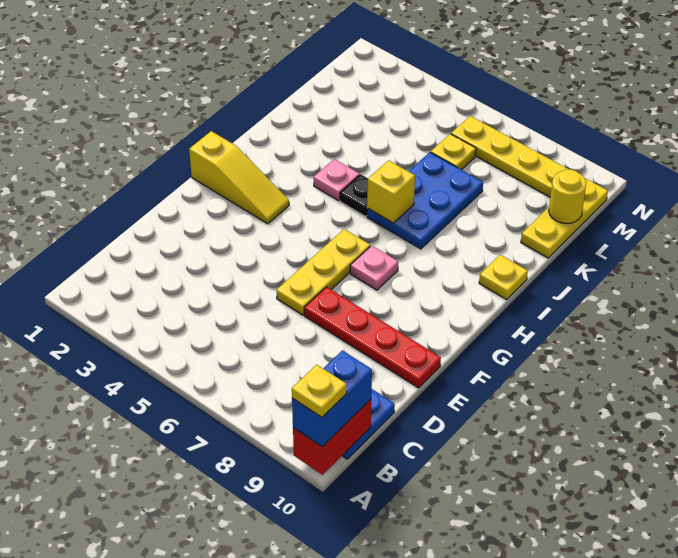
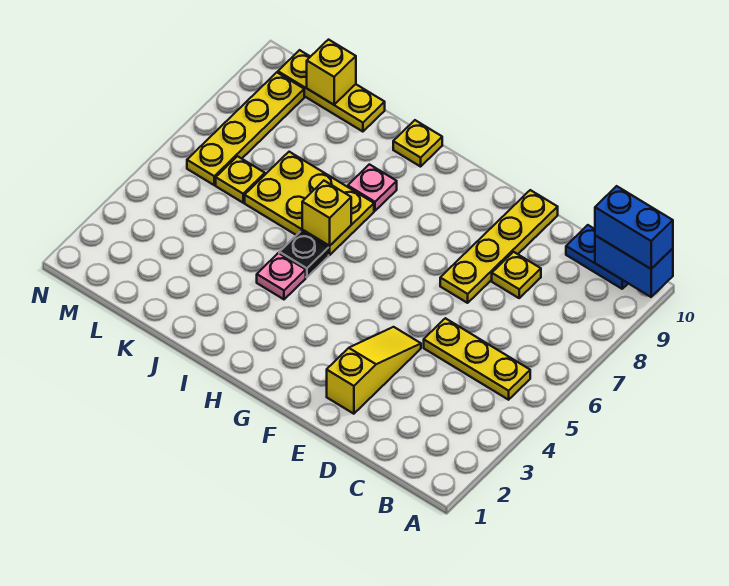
red brick A10:B10 level 2 -> blue brick A10:B10 level 2
yellow plate A10 level 4 -> yellow plate D8 level 1
yellow plate E6:G6 level 1 -> yellow plate B5:D5 level 1
red plate E7:E10 level 1 -> yellow plate E7:E10 level 1
yellow slope G1:G3 level 1 top 1 -> yellow slope E2:E4 level 1 top 2
pink plate G7 level 1 -> pink plate I8 level 1
blue plate I6:K7 level 1 -> yellow plate I6:K7 level 1
yellow round brick L10 level 2 -> yellow brick L10 level 2

